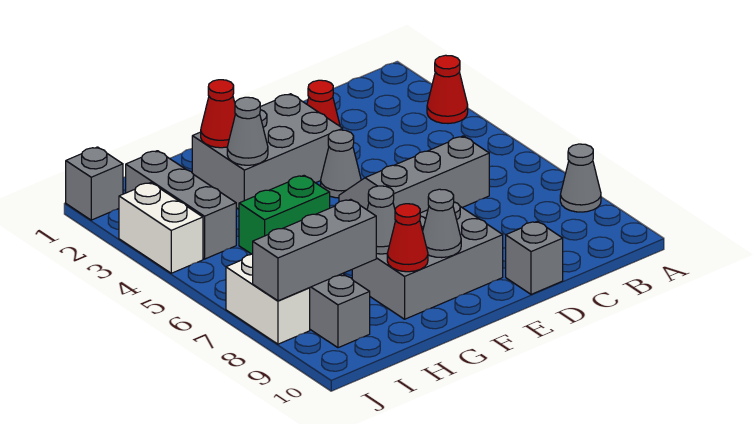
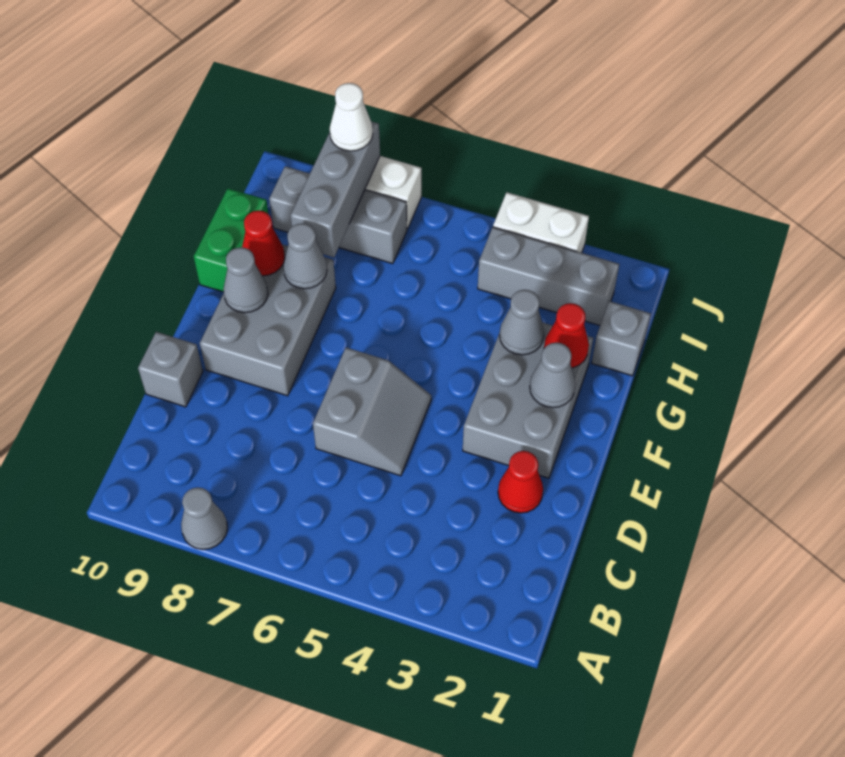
red cone A3 level 1 -> none
grey slope C5:E6 level 1 top 6 -> grey slope D5:E6 level 1 top 6
grey cone E4 level 1 -> grey cone F2 level 2
green brick G5:H5 level 1 -> green brick G10:H10 level 1
grey brick J1 level 1 -> grey brick H1 level 1
none -> white cone J8 level 3

